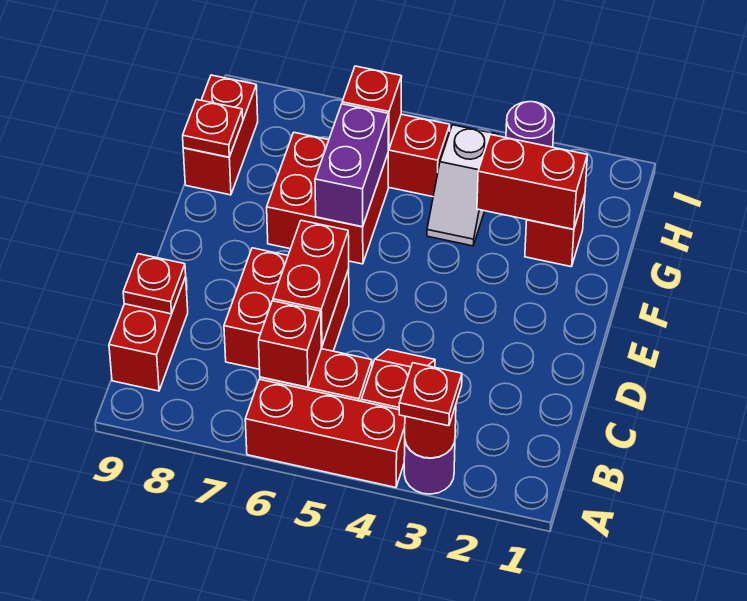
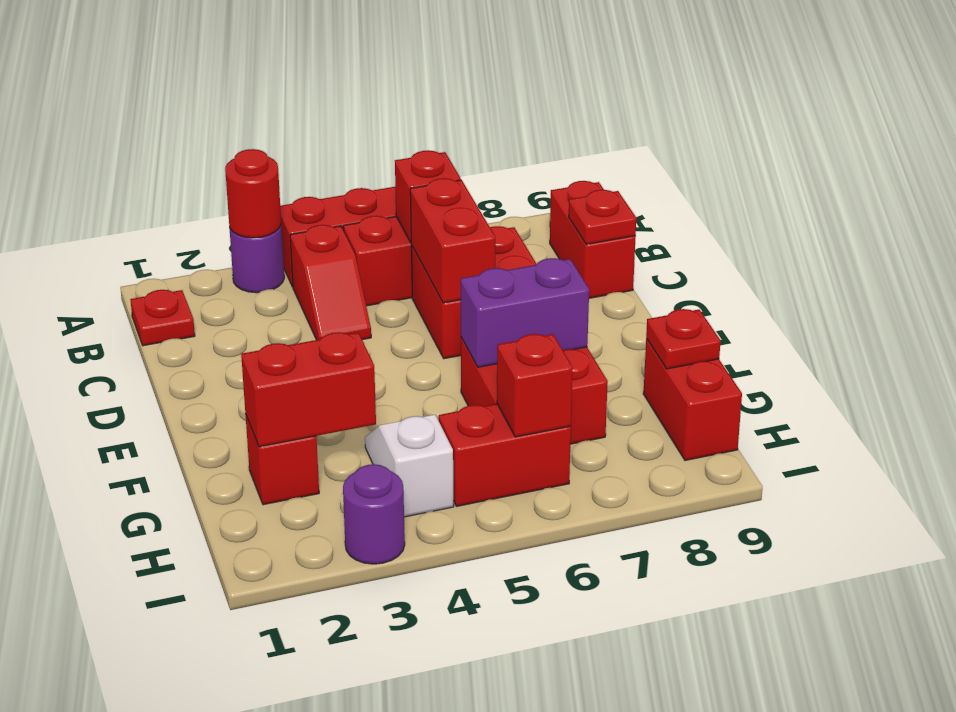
red plate A3 level 3 -> red plate B1 level 1
purple brick F6:G6 level 2 -> purple brick F6:F7 level 2

